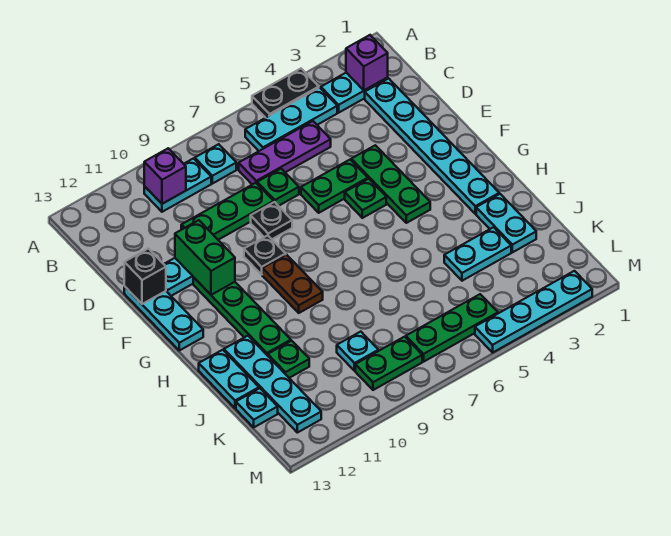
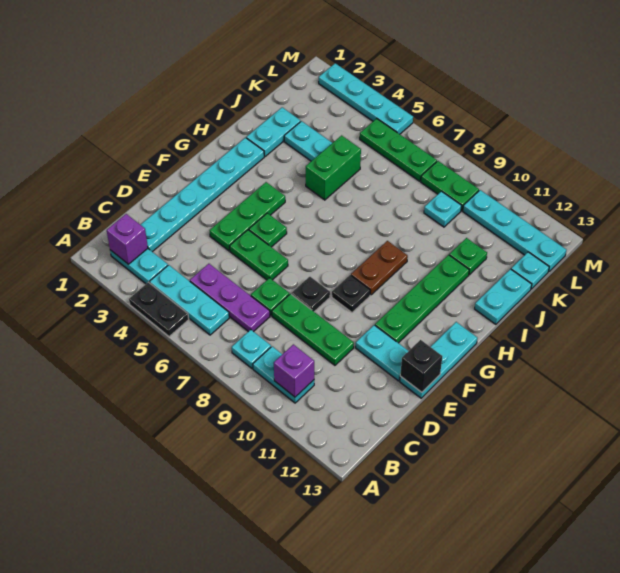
green brick E11:F11 level 2 -> green brick I5:J5 level 1
cyan plate I12:L12 level 1 -> cyan plate L10:L13 level 1

